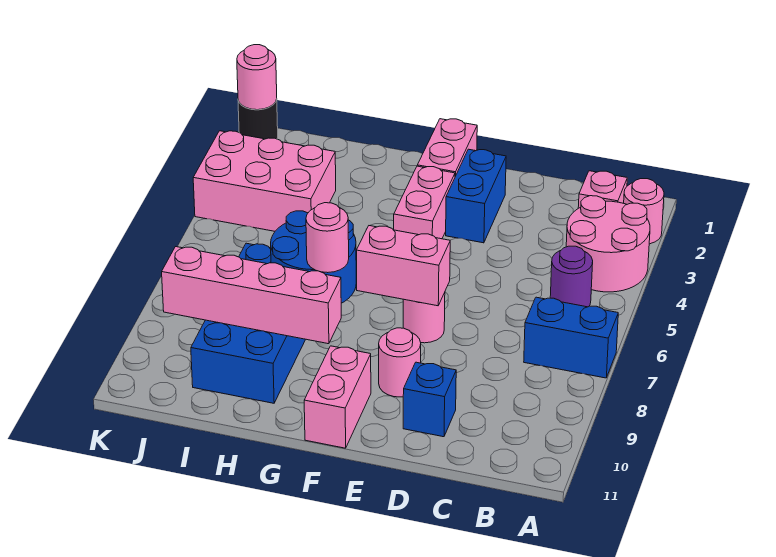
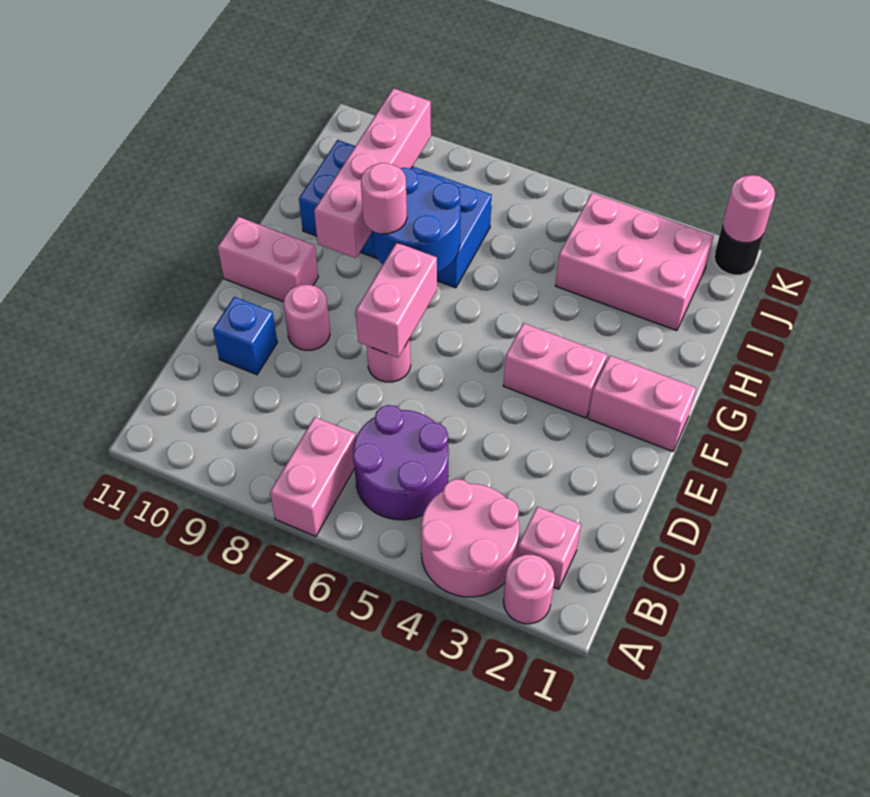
blue brick A7:B7 level 1 -> pink brick A7:B7 level 1
purple round brick B5 level 1 -> purple round brick B5:C6 level 1
blue brick E2:E3 level 1 -> none
pink brick I3:K4 level 1 -> pink brick I2:J4 level 1

